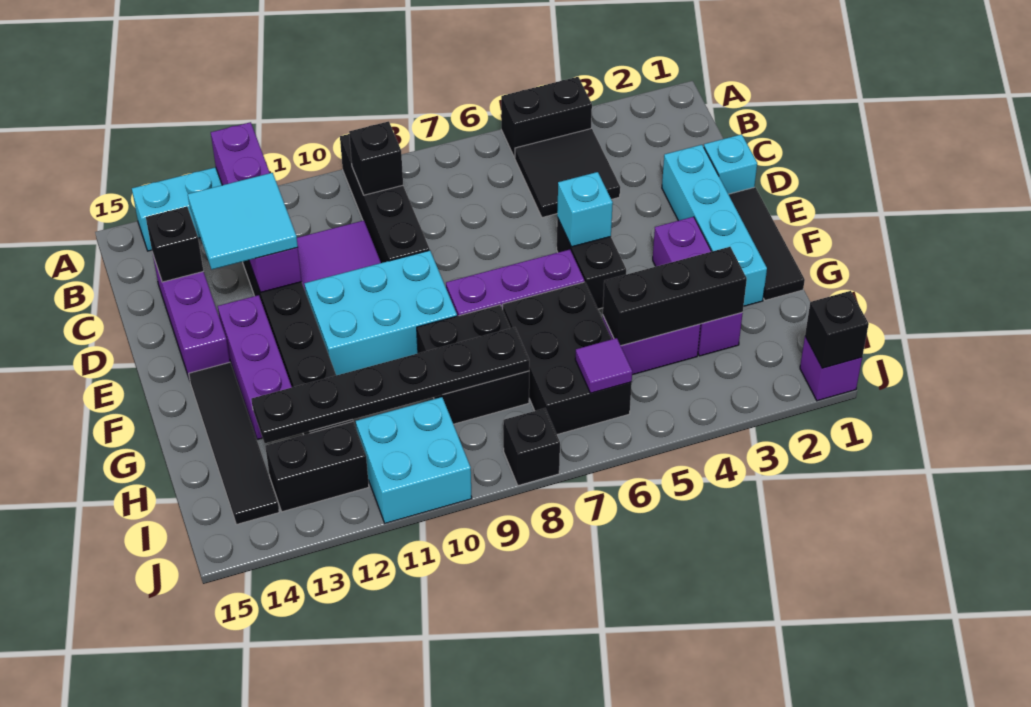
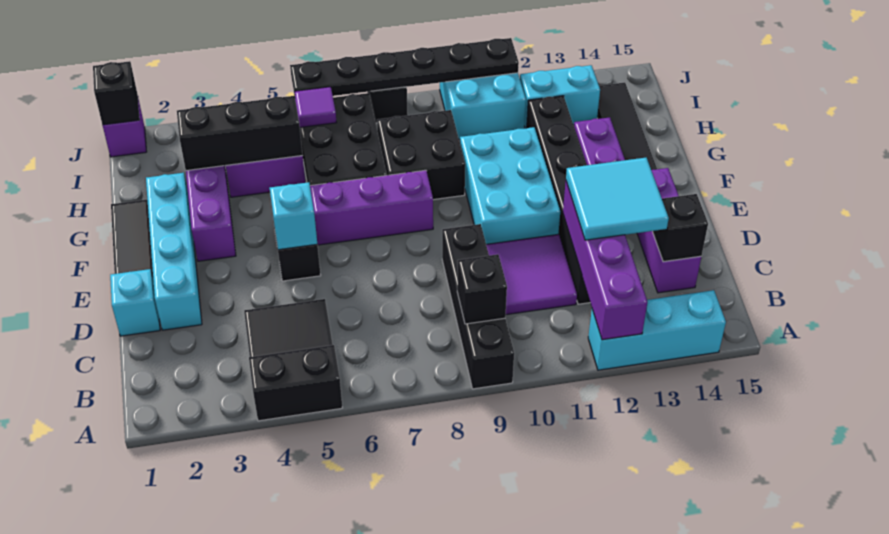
cyan brick E9:F11 level 1 -> cyan brick E10:G11 level 1
black plate H8:H13 level 2 -> black plate J6:J11 level 2
black brick I12:I13 level 1 -> cyan brick I12:I13 level 1

